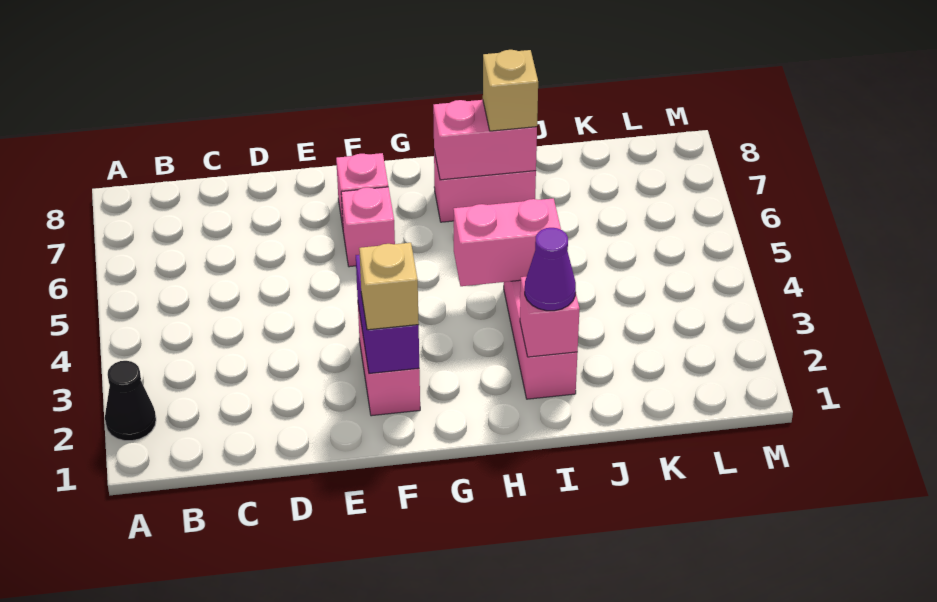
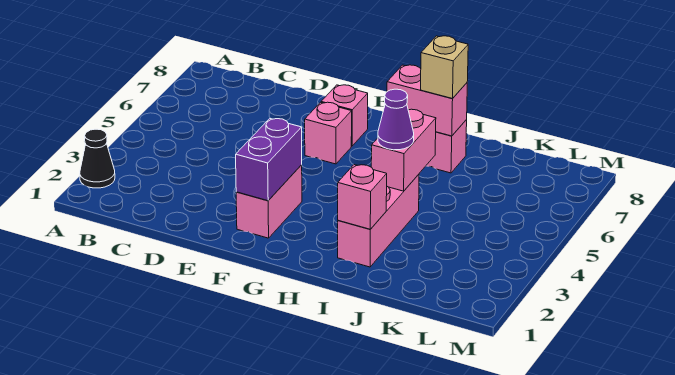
tan brick F2 level 3 -> none
pink brick H4:I4 level 2 -> pink brick I4:I5 level 2
purple cone I2 level 3 -> purple cone I4 level 3

